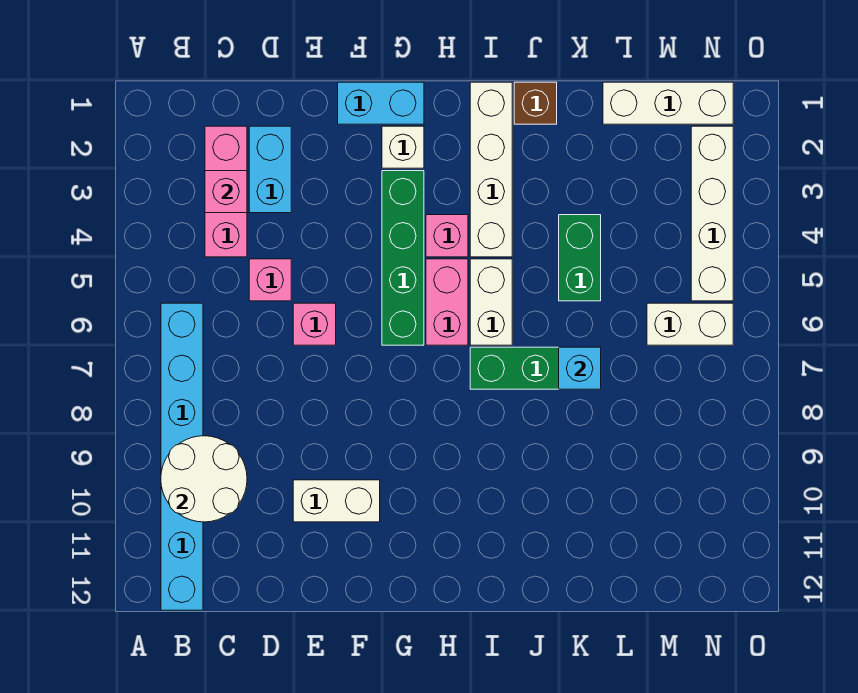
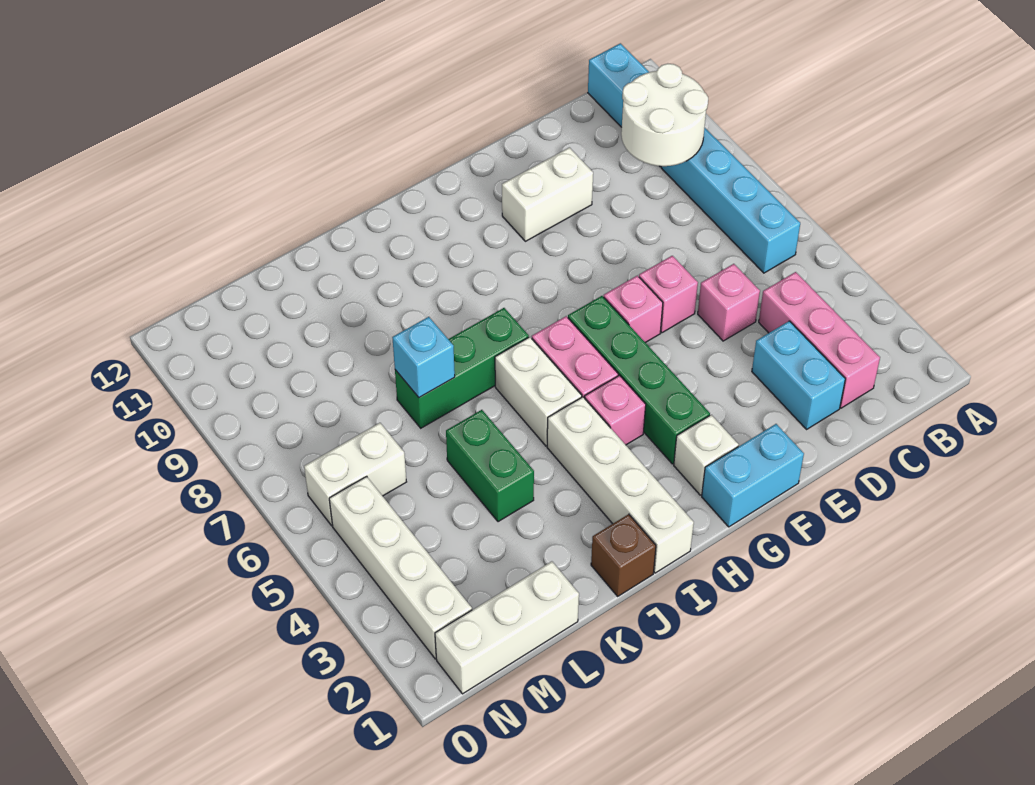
pink brick C3 level 2 -> pink brick F6 level 1

